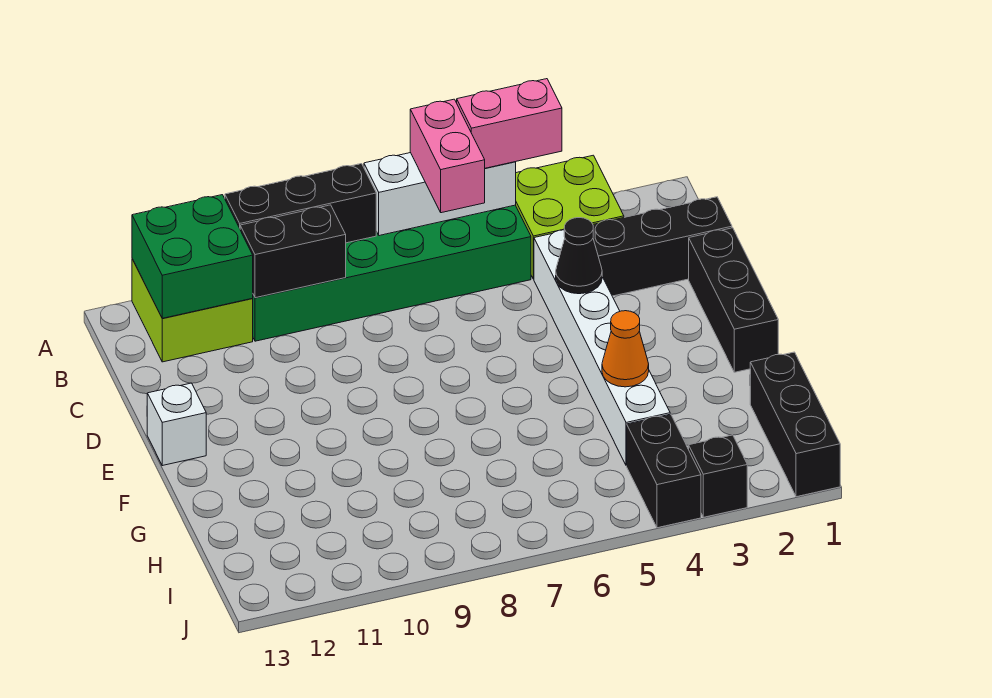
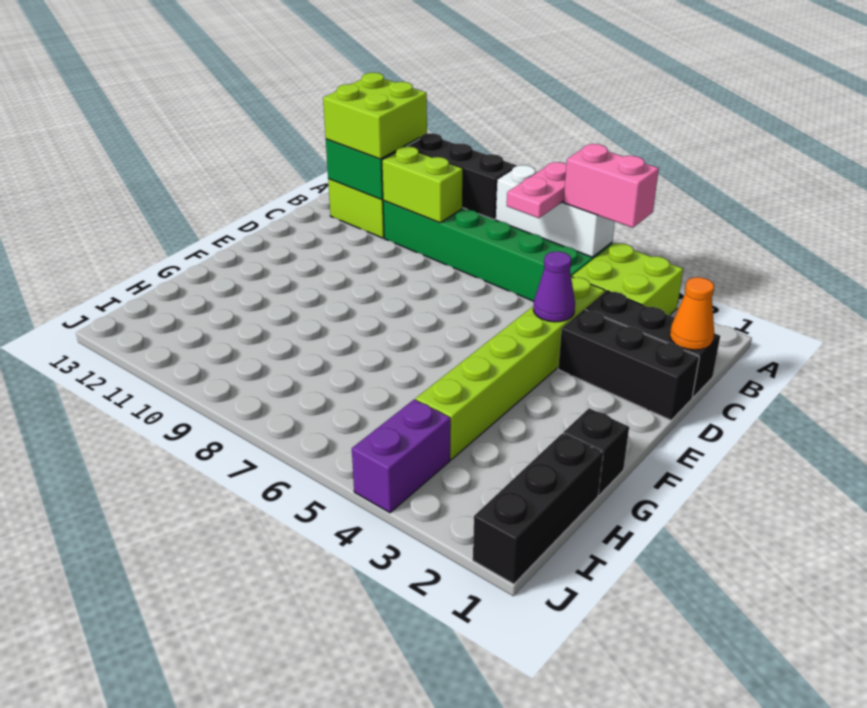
pink brick A6:B6 level 3 -> pink plate A6:B6 level 3
none -> lime brick A11:B12 level 3
black brick B9:B10 level 2 -> lime brick B9:B10 level 2
white brick C4:H4 level 1 -> lime brick C4:H4 level 1
black brick D1:F1 level 1 -> black brick D1:D3 level 1
black cone D4 level 2 -> purple cone D4 level 2
white brick E13 level 1 -> none
orange cone G4 level 2 -> orange cone C1 level 2
black brick I4:J4 level 1 -> purple brick I4:J4 level 1
black brick J3 level 1 -> black brick G1 level 1

